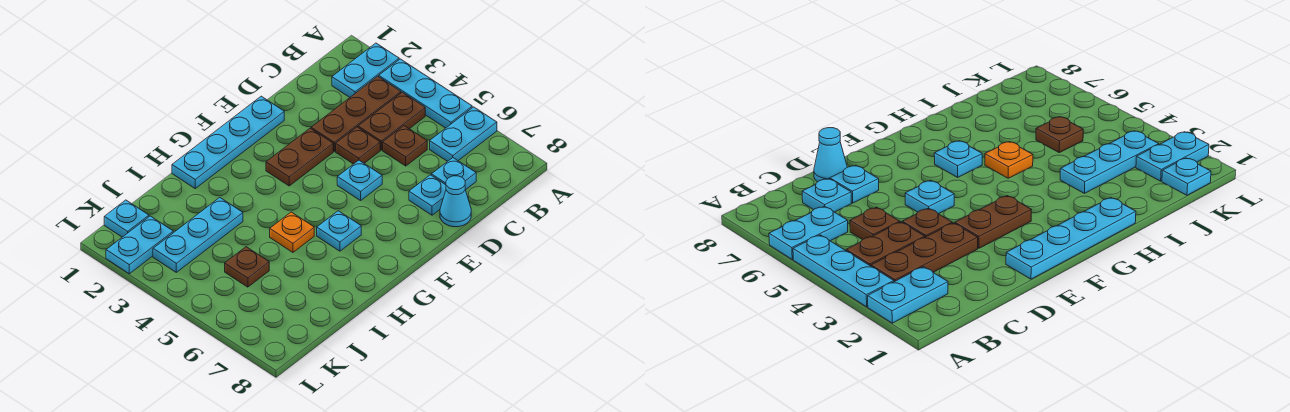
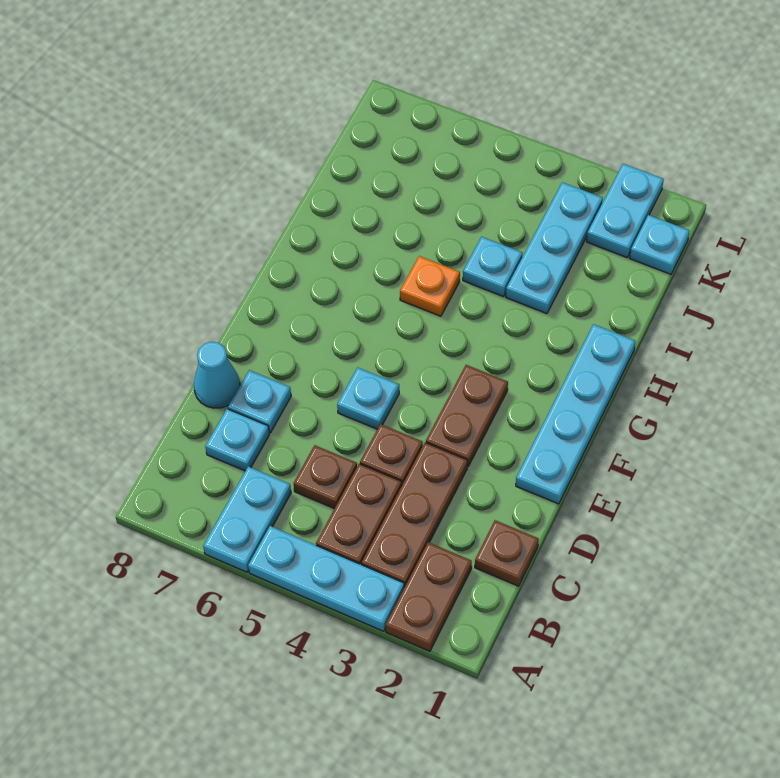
cyan plate A2:B2 level 1 -> brown plate A2:B2 level 1
cyan plate G6 level 1 -> cyan plate I4 level 1
brown plate J5 level 1 -> brown plate C1 level 1

